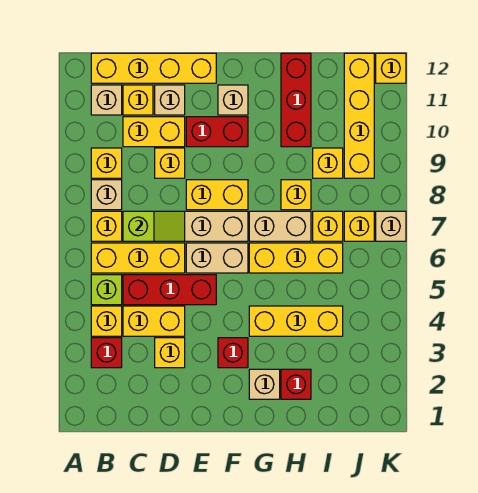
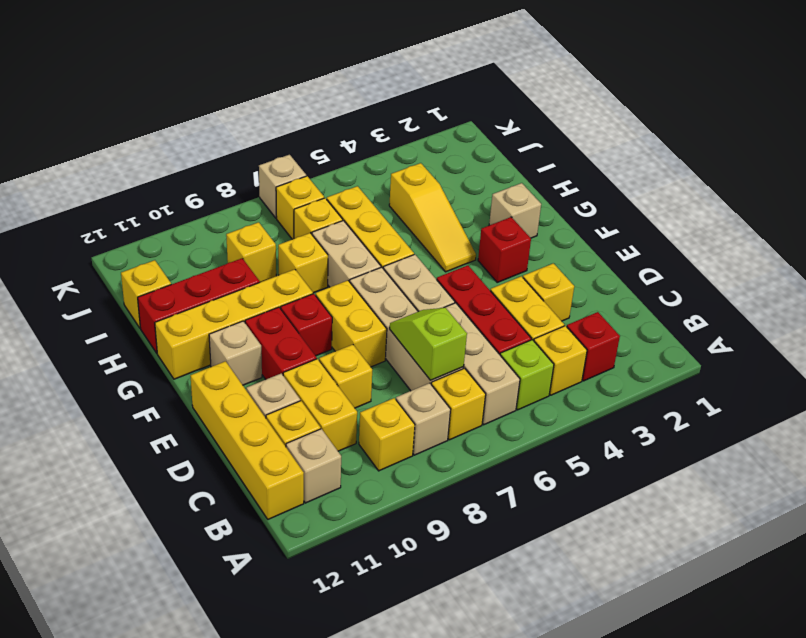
yellow brick B6:D6 level 1 -> tan brick B6:D6 level 1
yellow brick G4:I4 level 1 -> yellow slope G4:I4 level 1 top I
red brick H2 level 1 -> red brick F9 level 1
yellow brick J9:J12 level 1 -> yellow brick G9:G12 level 1
yellow brick K12 level 1 -> yellow brick I12 level 1

